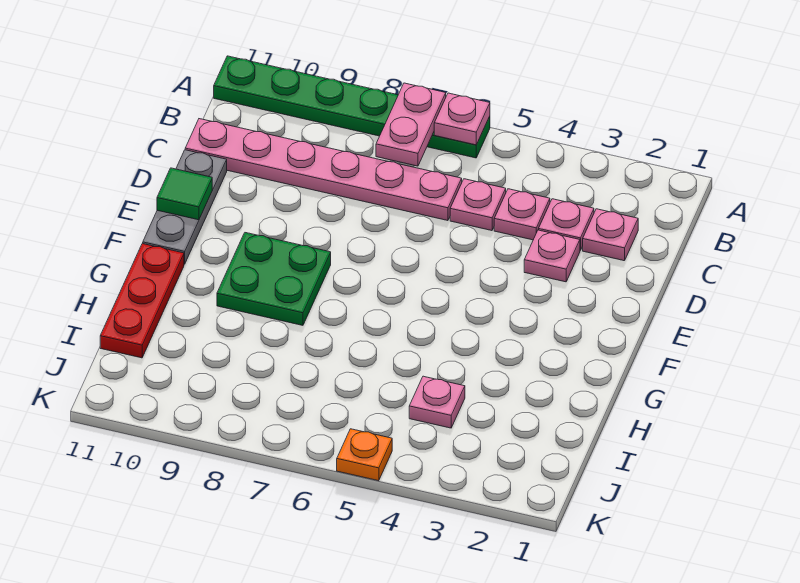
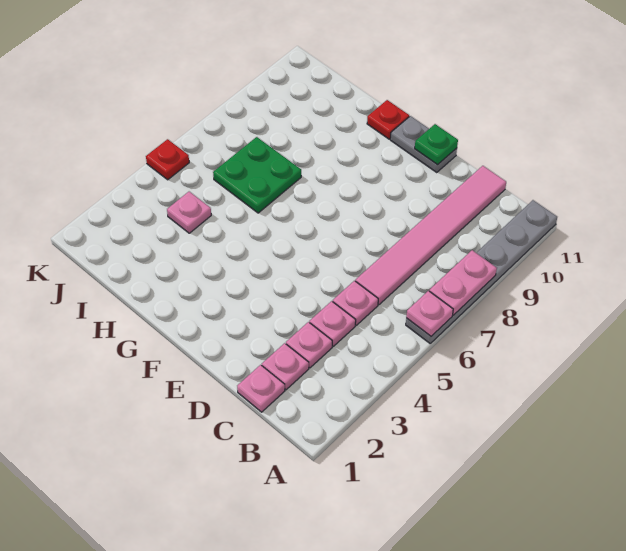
green plate A6:A11 level 1 -> grey plate A6:A11 level 1
pink plate A7:B7 level 2 -> pink plate A7:A8 level 2
pink plate C6:C11 level 1 -> pink tile C6:C11 level 1
pink plate D3 level 1 -> pink plate C1 level 1
grey plate D11:F11 level 1 -> grey plate E11:F11 level 1
green tile E11 level 2 -> green plate E11 level 2
green plate F8:G9 level 1 -> green plate H6:I7 level 1
red plate G11:I11 level 1 -> red plate G11 level 1
orange plate K5 level 1 -> red plate K5 level 1

